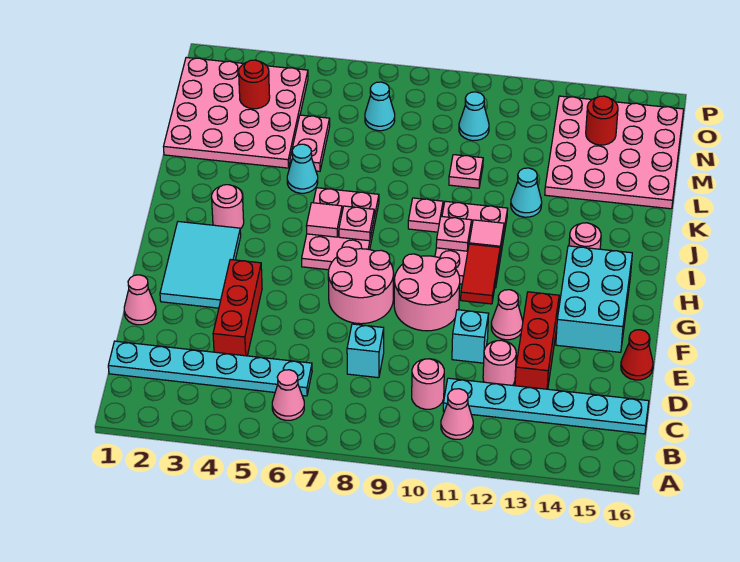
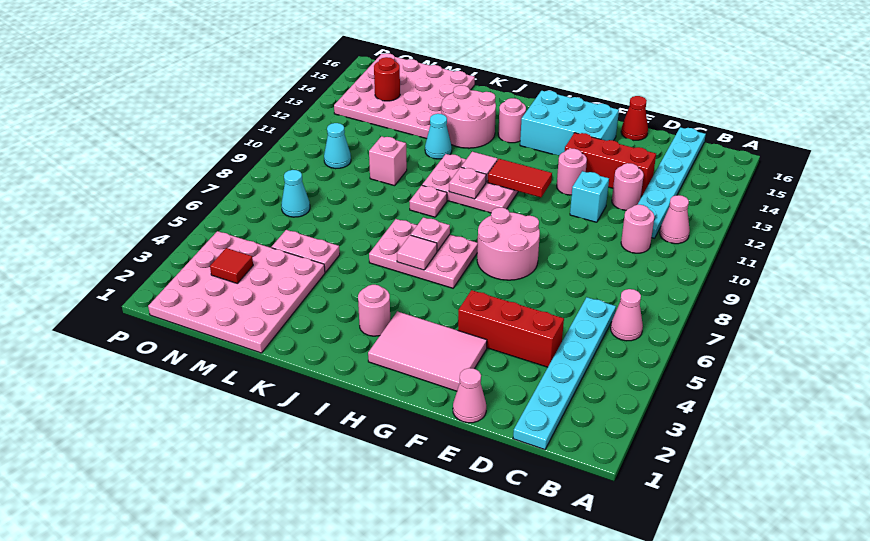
cyan brick D8 level 1 -> none
cyan tile F2:H3 level 1 -> pink tile F2:H3 level 1
pink round brick F9:G10 level 1 -> pink round brick J13:K14 level 1
pink cone F12 level 1 -> pink round brick F12 level 1
cyan cone K5 level 1 -> none
pink plate L10 level 1 -> pink brick L10 level 1
red round brick N3 level 2 -> red tile N3 level 2

